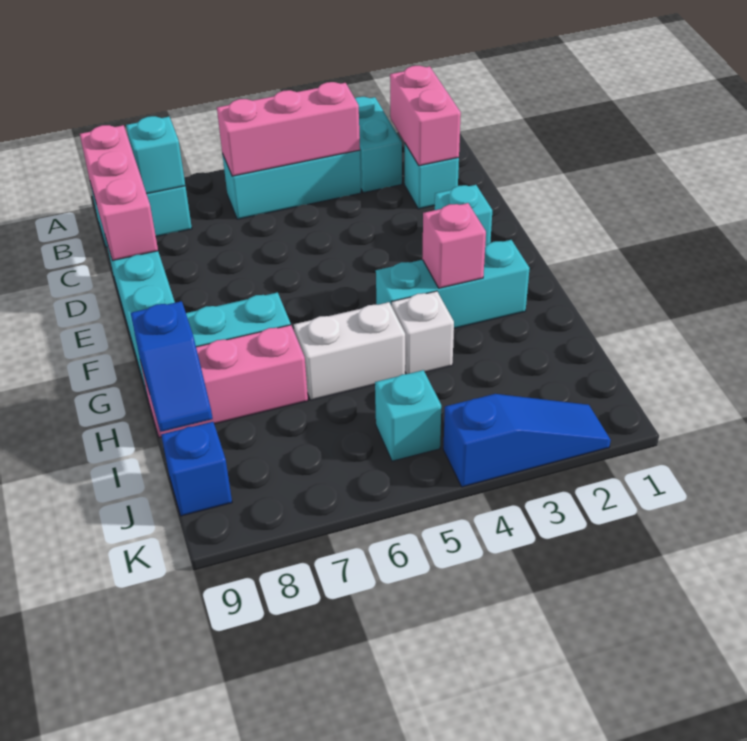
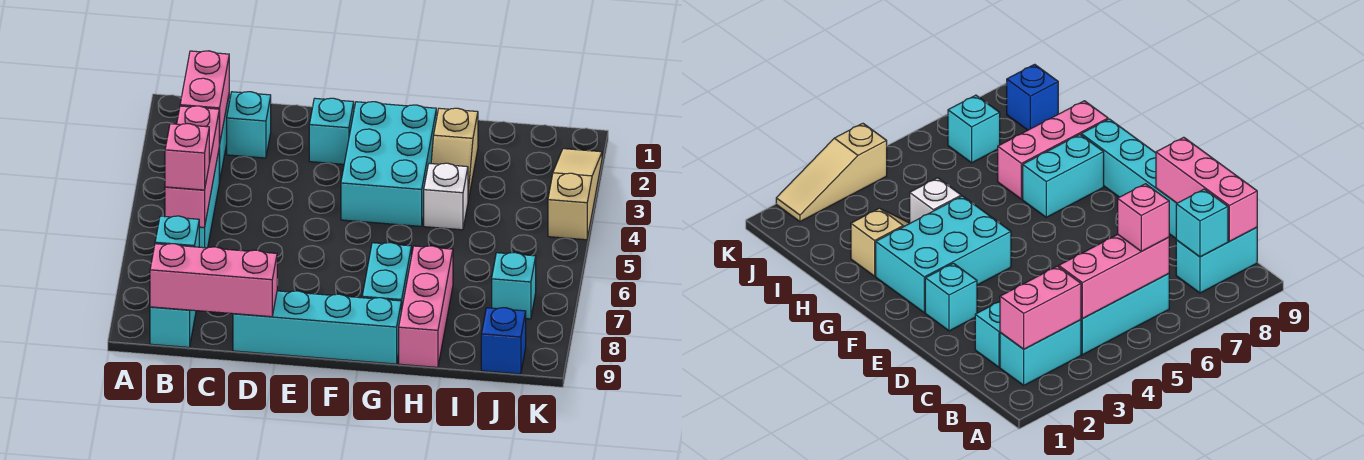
cyan brick A3:B3 level 1 -> cyan brick B2:B3 level 1
pink brick B2:C2 level 2 -> pink brick B2:B3 level 2
cyan brick G2:G4 level 1 -> cyan brick F2:G4 level 1
pink brick G3 level 2 -> pink brick B6 level 3
none -> tan slope H2:H3 level 1 top 2
white brick H5:H6 level 1 -> none
blue slope H9:I9 level 2 top H -> none
cyan brick J5 level 1 -> cyan brick J7 level 1
blue slope K2:K4 level 1 top 4 -> tan slope K2:K4 level 1 top 4

